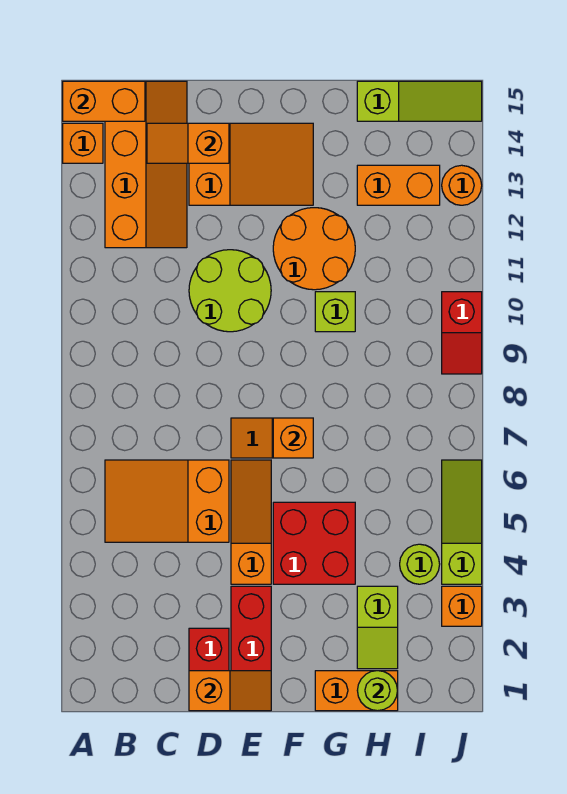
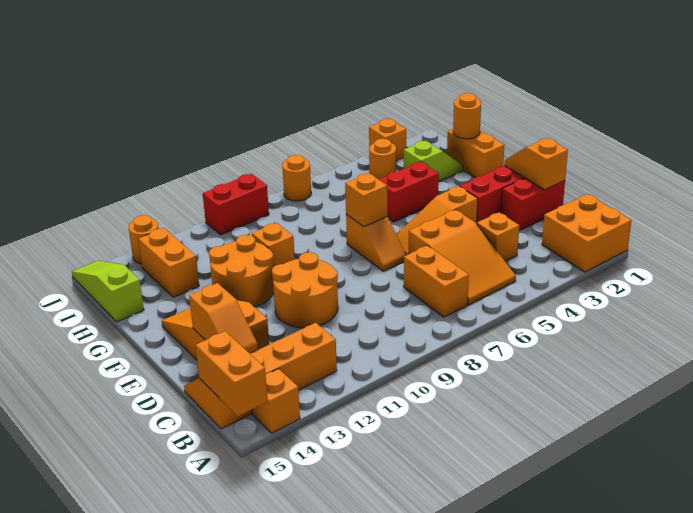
none -> orange brick A1:B2 level 1
none -> orange brick B7:C7 level 1
none -> orange brick C4 level 1
lime round brick D10:E11 level 1 -> orange round brick D10:E11 level 1
red brick F4:G5 level 1 -> red brick G4:G5 level 1
lime brick G10 level 1 -> orange brick G10 level 1
lime round brick H1 level 2 -> orange round brick H1 level 2
lime round brick I4 level 1 -> orange round brick I4 level 1
lime slope J4:J6 level 1 top 4 -> none
none -> orange round brick J7 level 1
red slope J9:J10 level 1 top 10 -> red brick J9:J10 level 1

